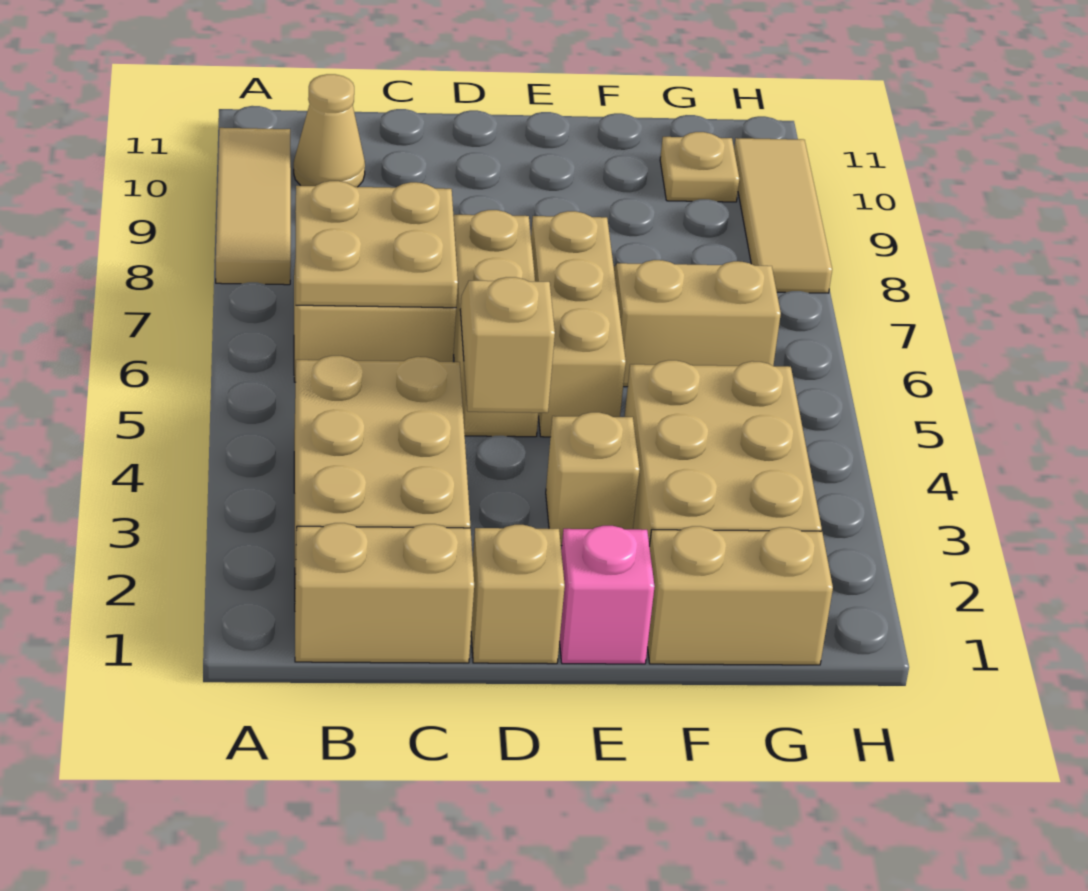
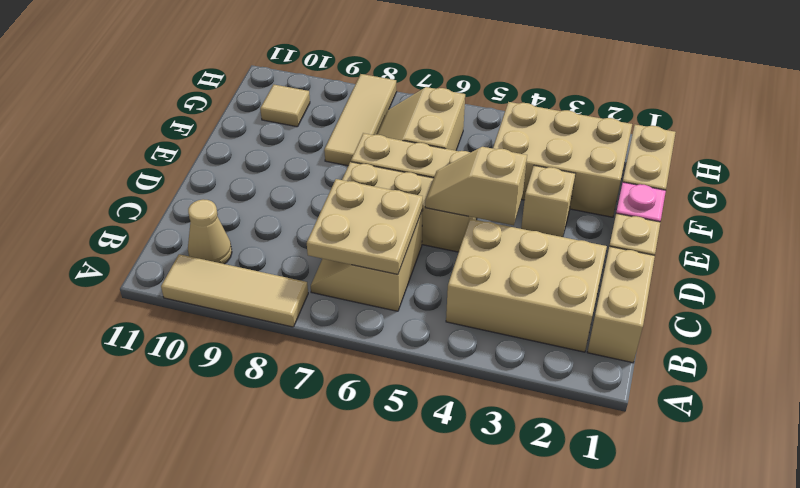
tan plate G10 level 1 -> tan tile G10 level 1
tan tile H8:H10 level 1 -> tan tile F8:H8 level 1

